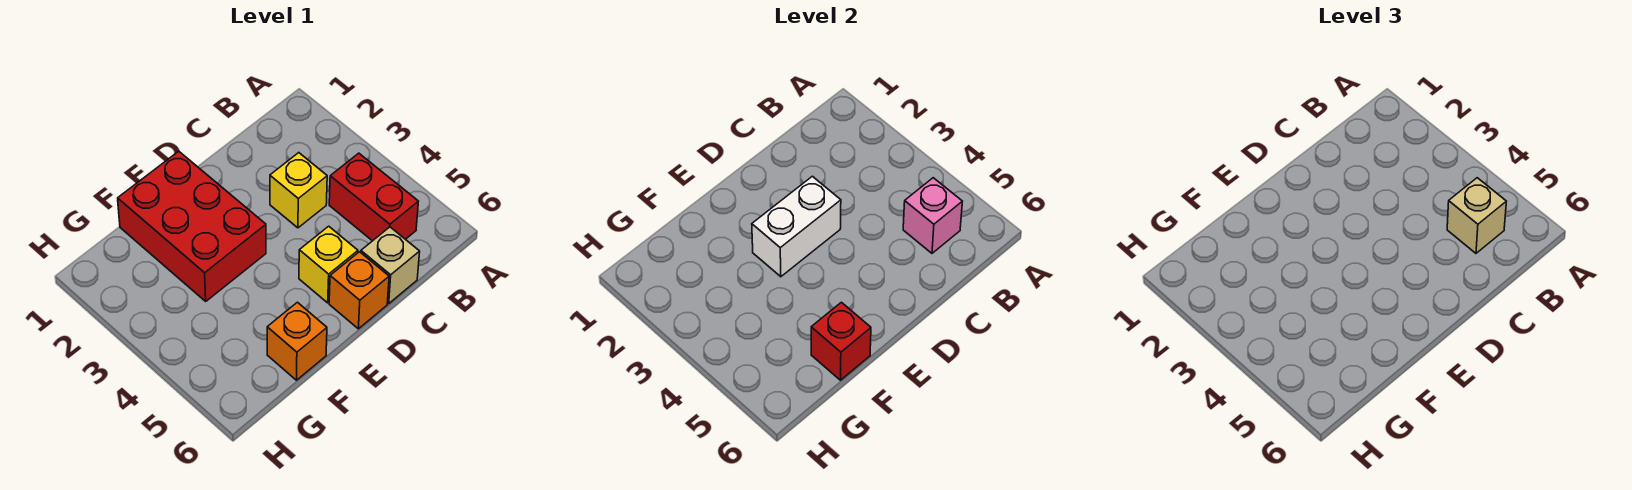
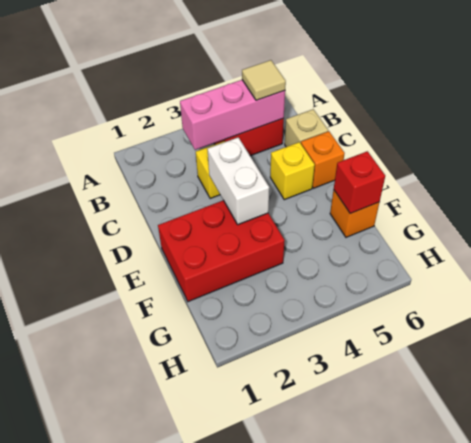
pink brick B5 level 2 -> pink brick B3:B5 level 2
tan brick B5 level 3 -> tan tile B5 level 3

